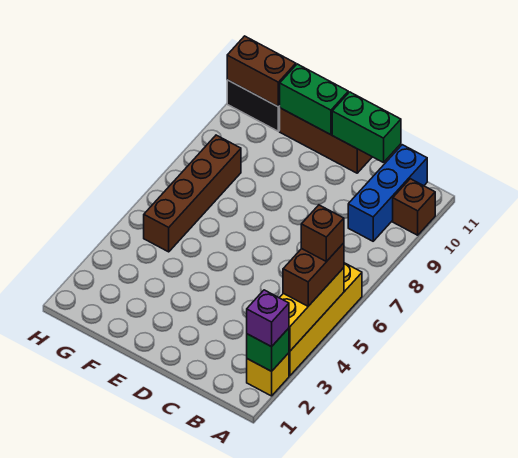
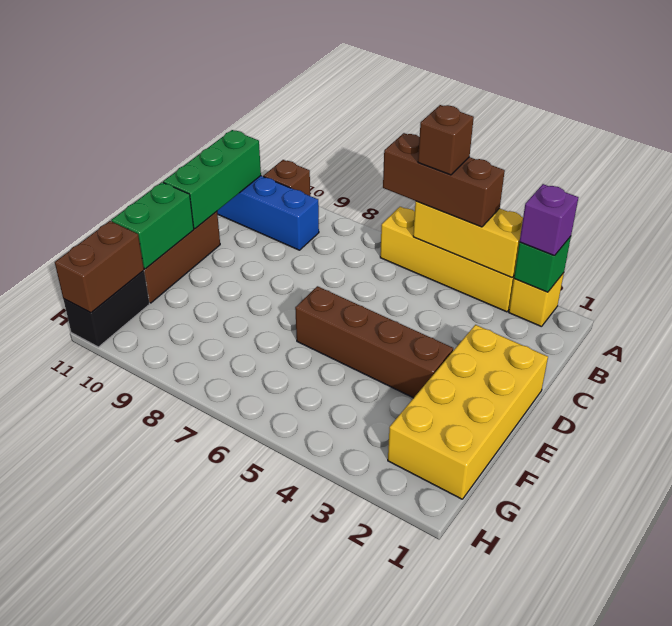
brown brick A4:A5 level 3 -> brown brick A4:A6 level 3
green brick C11:D11 level 2 -> green brick B11:D11 level 2
none -> yellow brick D1:G2 level 1
brown brick G5:G8 level 1 -> brown brick E3:E6 level 1

